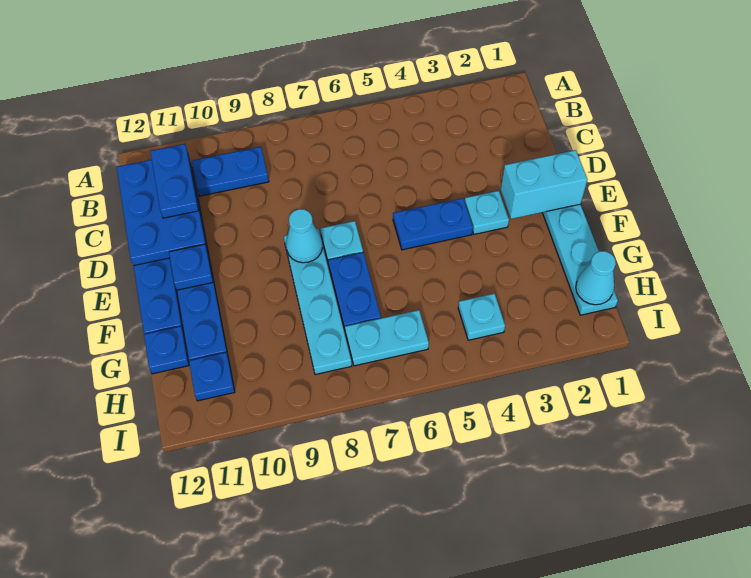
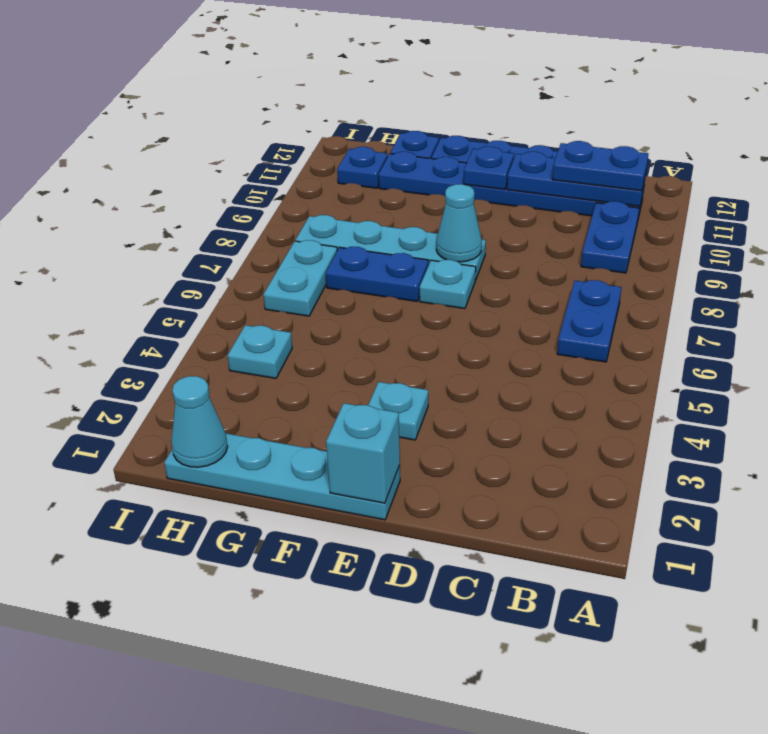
blue plate B11:D12 level 2 -> blue plate B11:D11 level 2
cyan brick E1:E2 level 2 -> cyan brick E1 level 2
blue plate E4:E5 level 1 -> blue plate B6:B7 level 1

